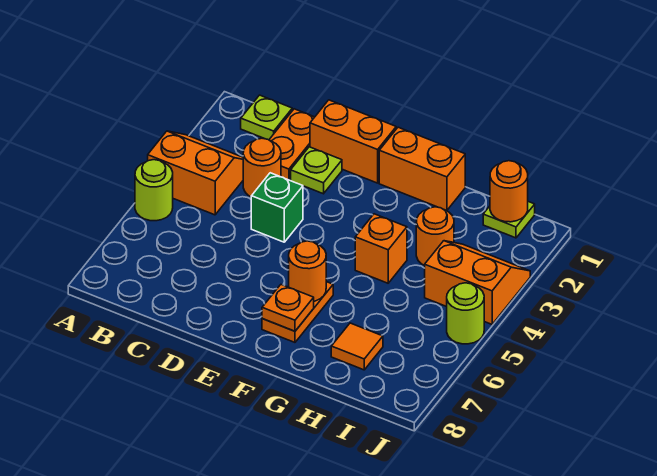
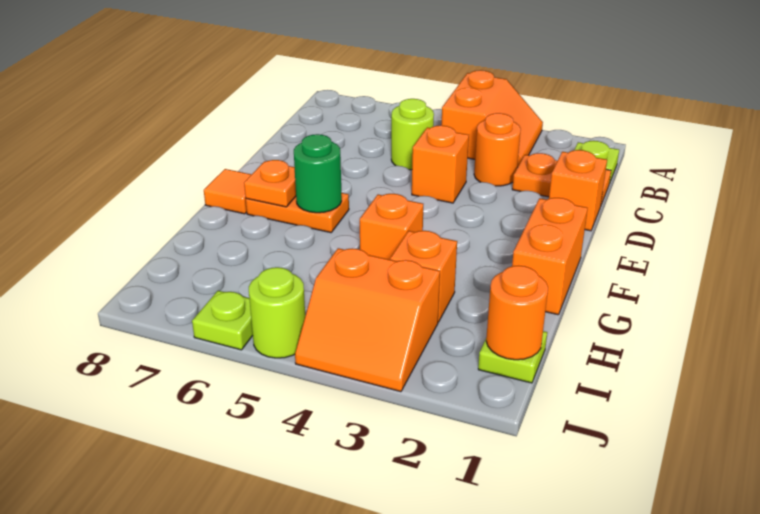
lime round brick A5 level 1 -> lime round brick C5 level 1
orange brick D1:E1 level 1 -> orange brick D1 level 1
lime plate D2 level 1 -> lime plate J6 level 1
green brick D4 level 1 -> orange brick D4 level 1
orange round brick F6 level 2 -> green round brick F6 level 2
orange round brick H3 level 1 -> orange brick H3 level 1
orange tile H7 level 1 -> orange tile F8 level 1
orange slope I3:J4 level 1 top 4 -> orange slope I3:J4 level 1 top I

